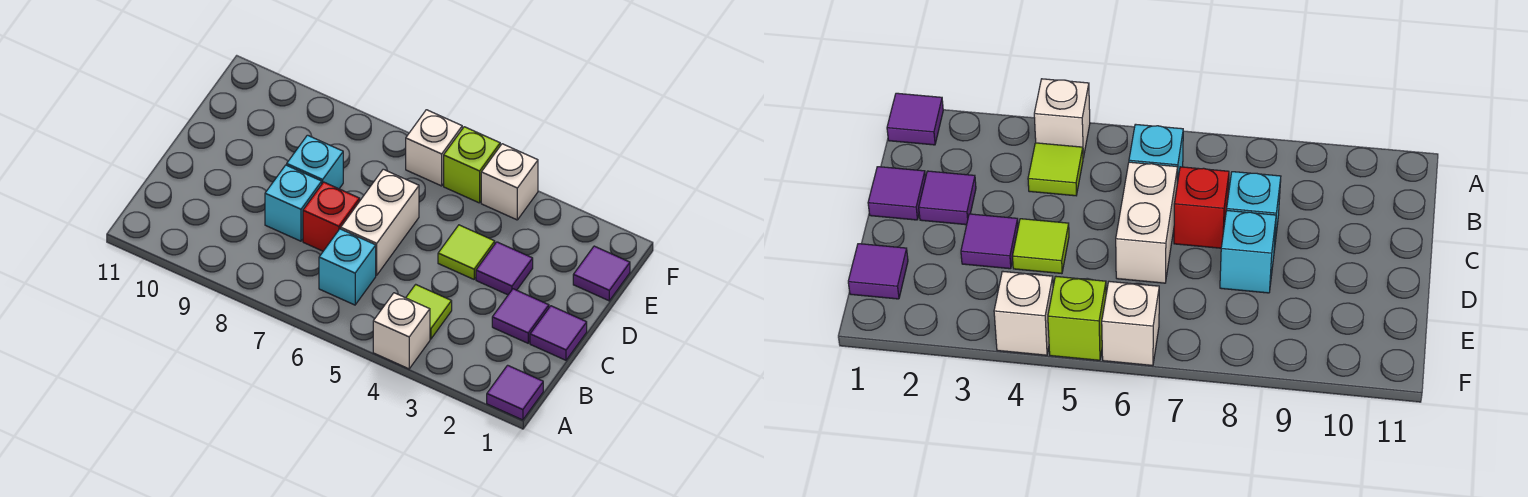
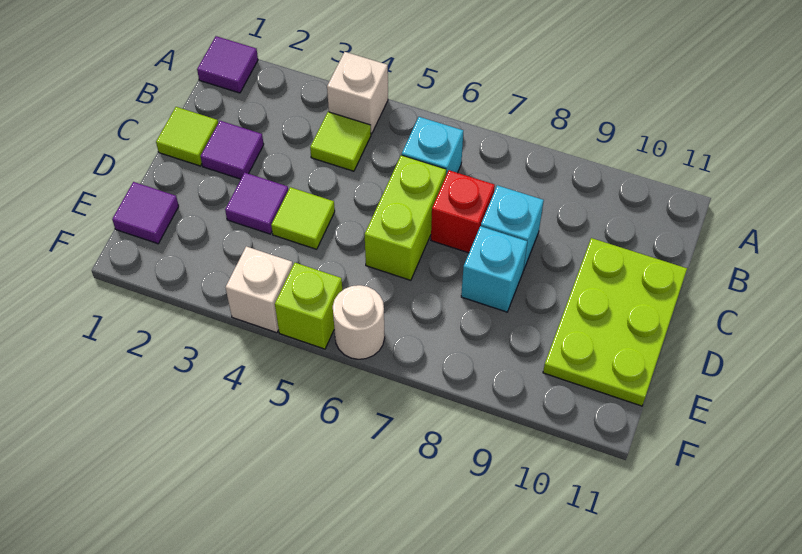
purple tile C1 level 1 -> lime tile C1 level 1
white brick C6:D6 level 1 -> lime brick C6:D6 level 1
none -> lime plate C10:E11 level 1
white brick F6 level 1 -> white round brick F6 level 1

